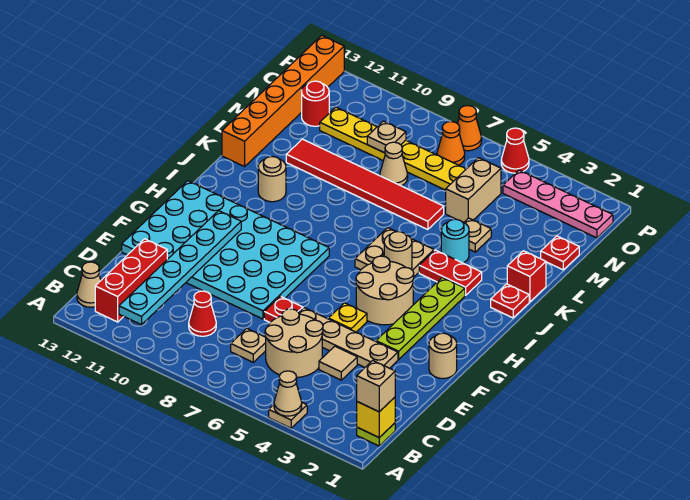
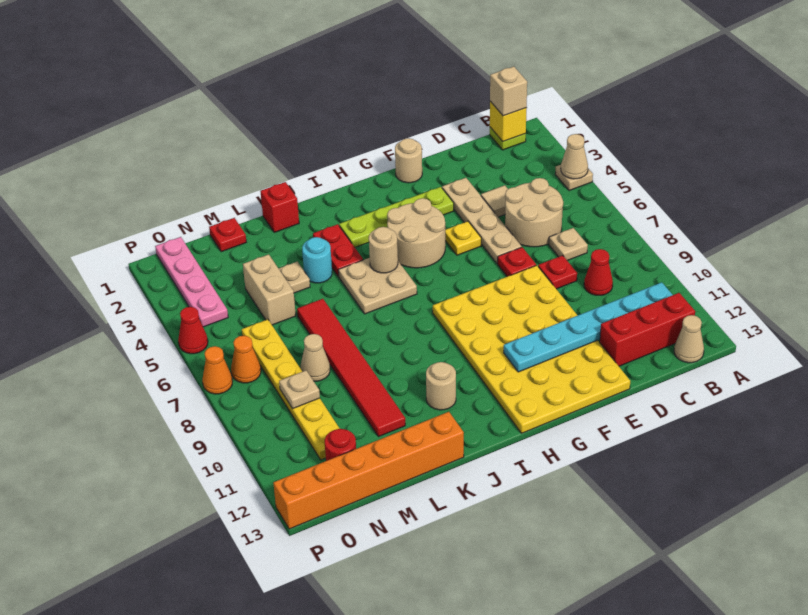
cyan plate E8:H13 level 1 -> yellow plate E8:H13 level 1
red plate J1 level 1 -> red plate D8 level 1
tan brick M5:N5 level 1 -> tan brick M4:M5 level 1

